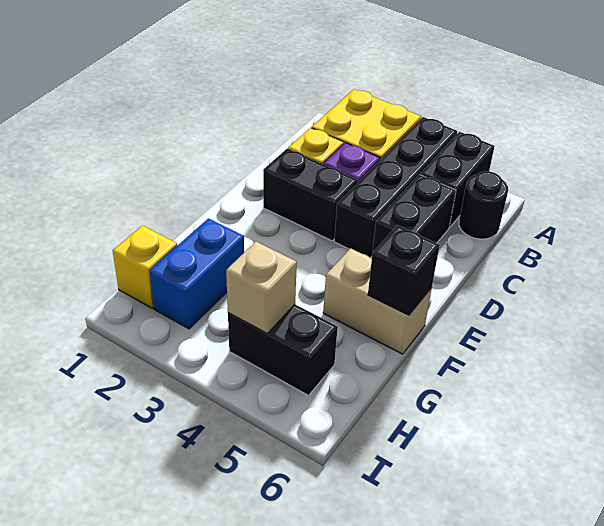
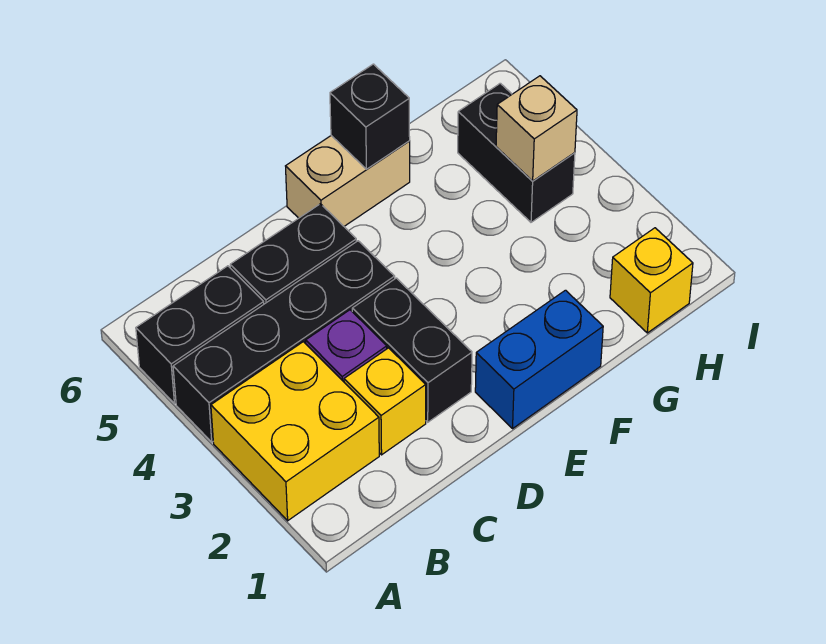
black round brick B6 level 1 -> none
tan brick F5:F6 level 1 -> tan brick E6:F6 level 1
blue brick G2:H2 level 1 -> blue brick E1:F1 level 1

